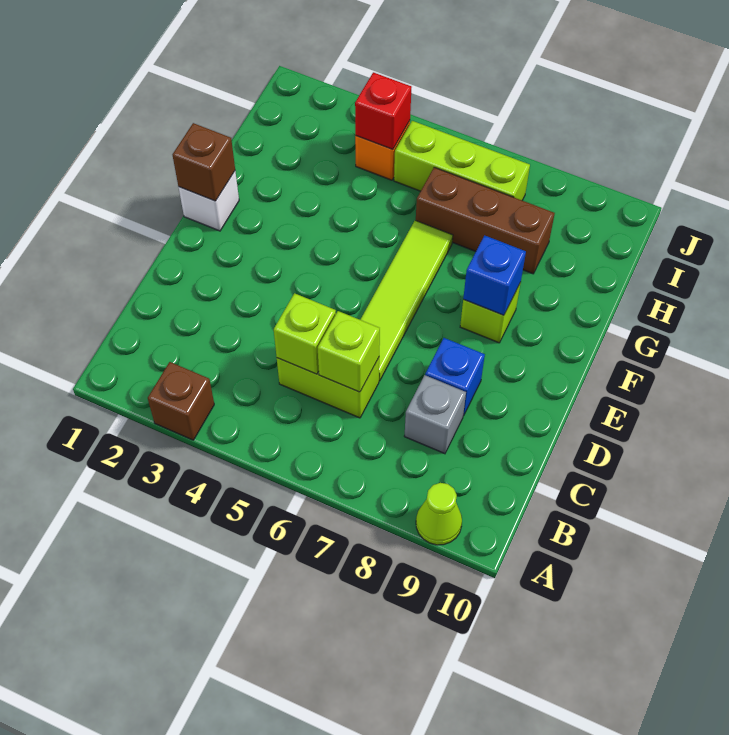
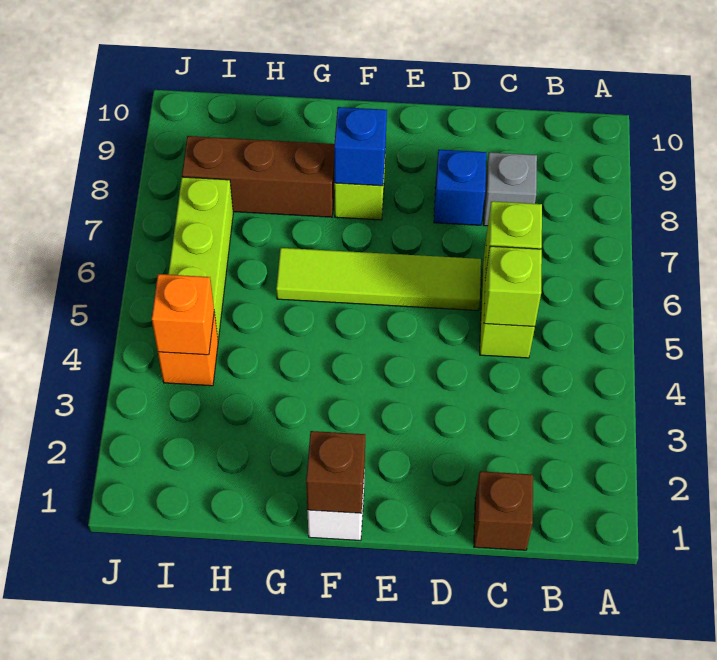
brown brick A3 level 1 -> brown brick C1 level 1
lime cone A9 level 1 -> none
brown brick H6:H8 level 1 -> brown brick G8:I8 level 1
red brick I4 level 2 -> orange brick I4 level 2

